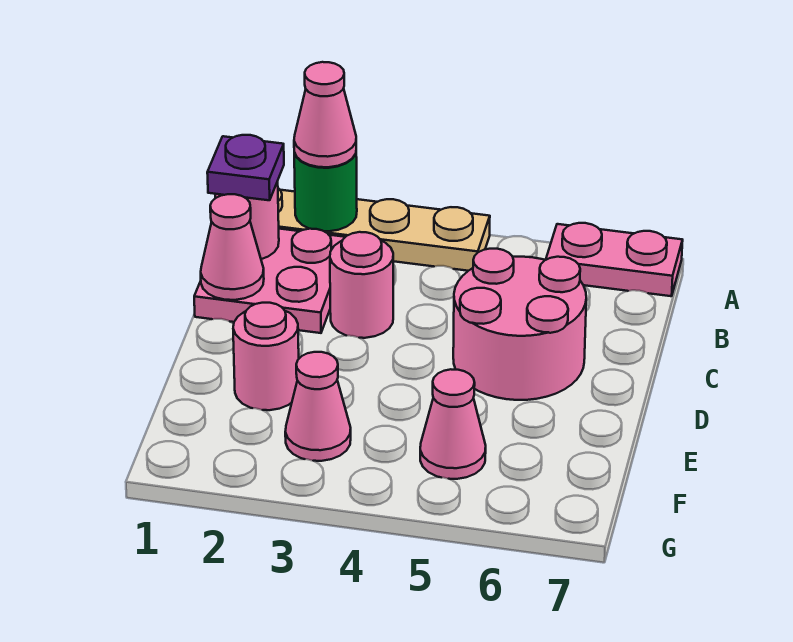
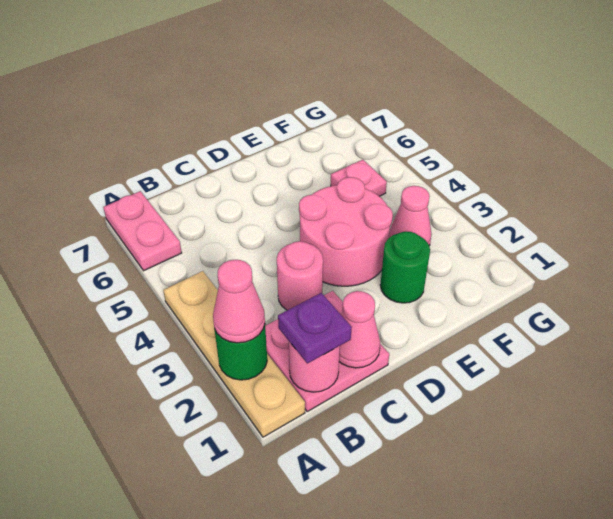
pink round brick C5:D6 level 1 -> pink round brick D3:E4 level 1
pink round brick E2 level 1 -> green round brick E2 level 1
pink cone F5 level 1 -> pink plate F5 level 1

